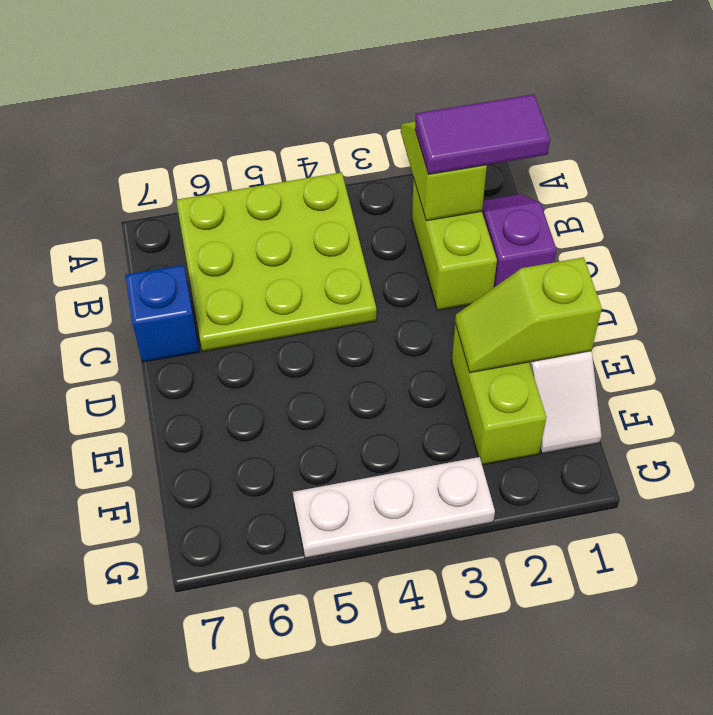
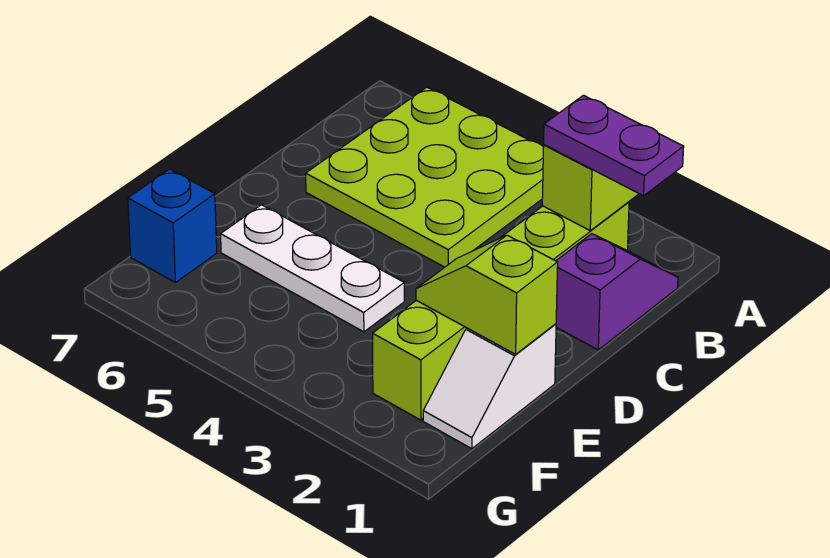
purple tile B1:B2 level 3 -> purple plate B1:B2 level 3
blue brick C7 level 1 -> blue brick F7 level 1
white plate G3:G5 level 1 -> white plate E4:E6 level 1

